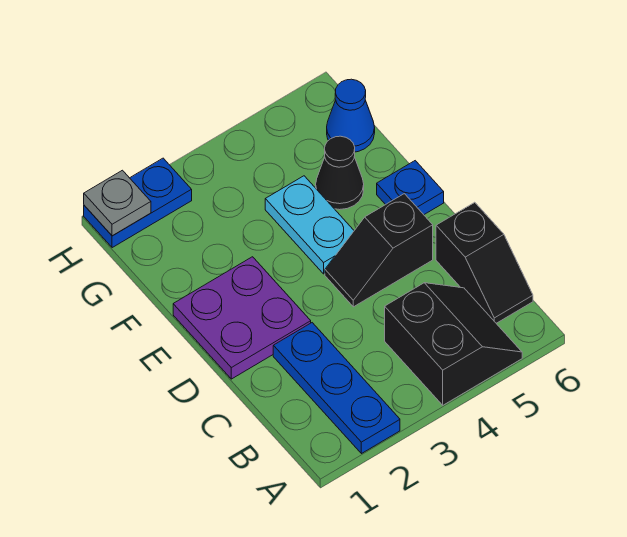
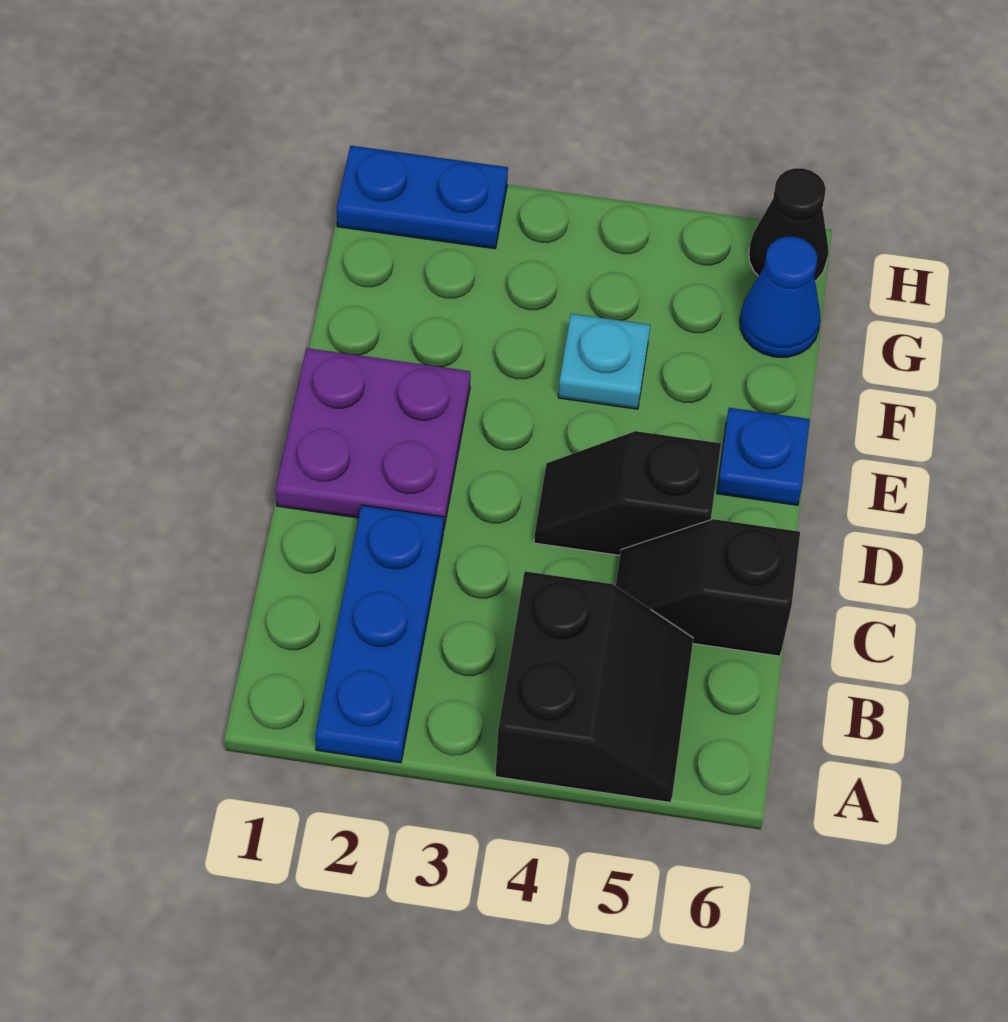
black slope B6:C6 level 1 top C -> black slope C5:C6 level 1 top 6
cyan plate E4:F4 level 1 -> cyan plate F4 level 1
black cone F5 level 1 -> black cone H6 level 1
grey plate H1 level 2 -> none

